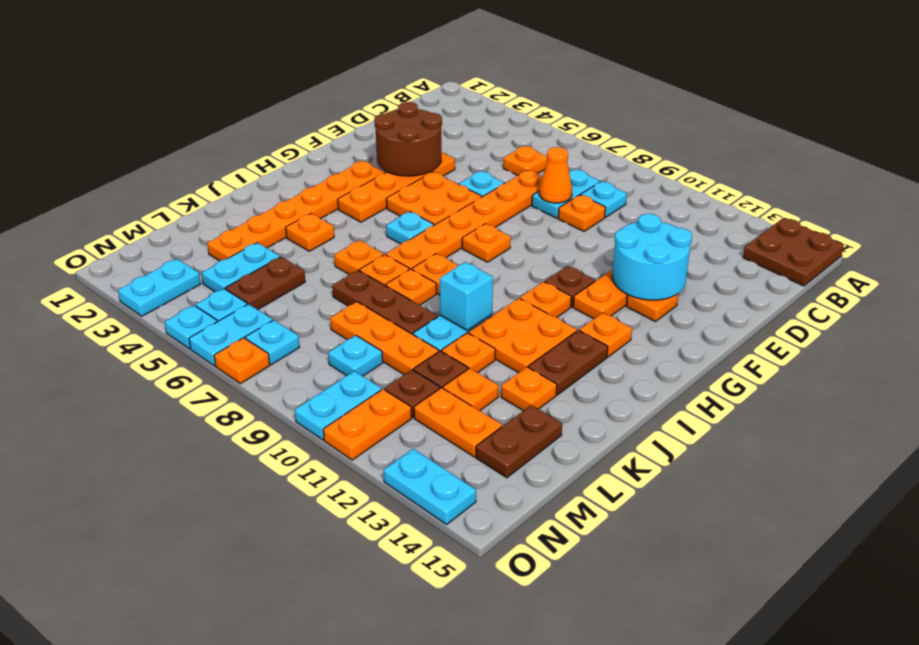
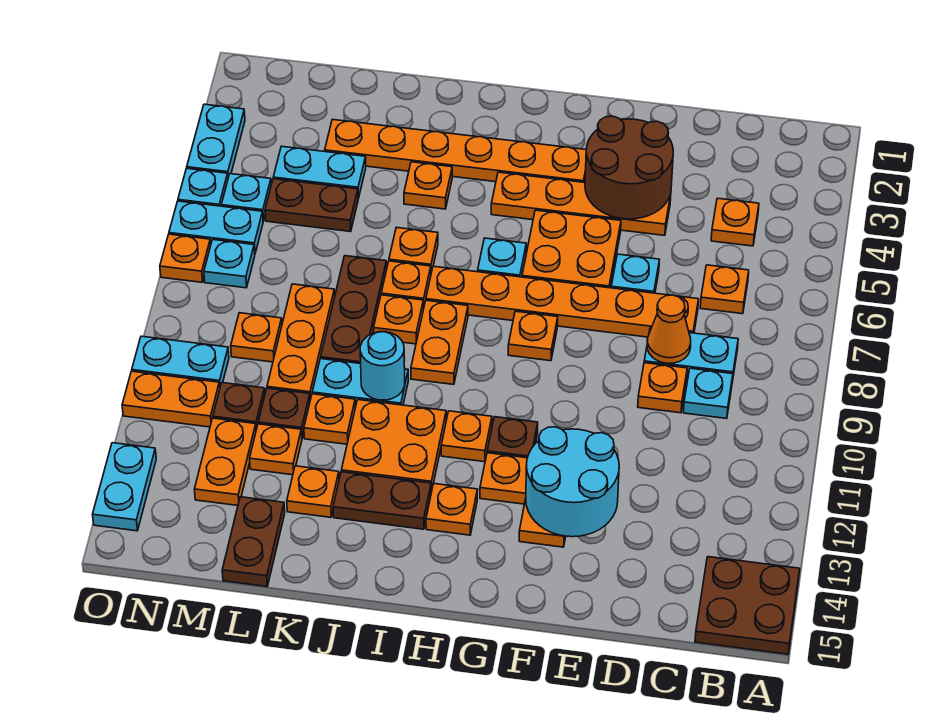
none -> orange plate C4 level 1
cyan brick J10 level 2 -> cyan round brick J10 level 2
brown plate L14:M14 level 1 -> brown plate L14:L15 level 1
cyan plate M9 level 1 -> orange plate M9 level 1
cyan plate N3:O3 level 1 -> cyan plate O3:O4 level 1

